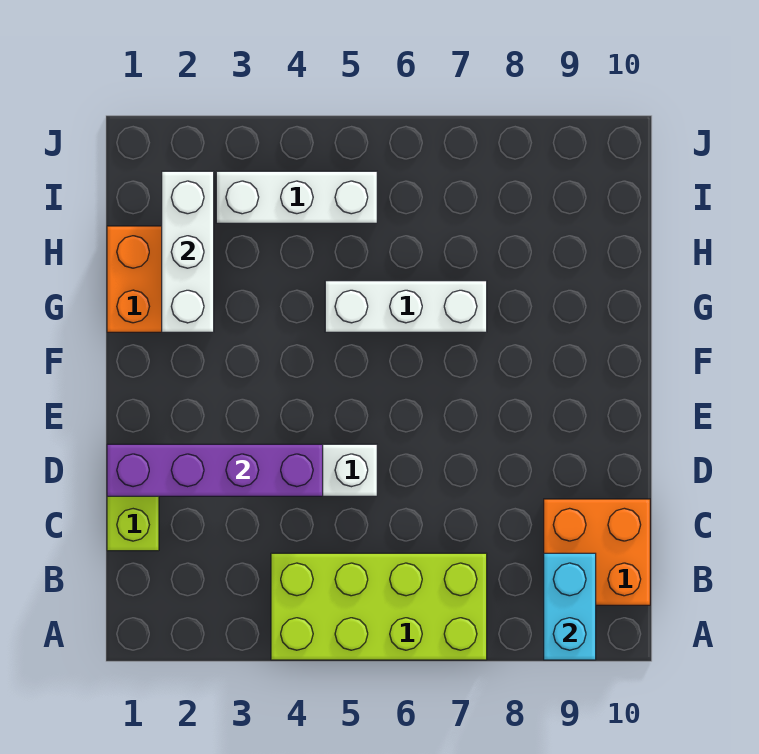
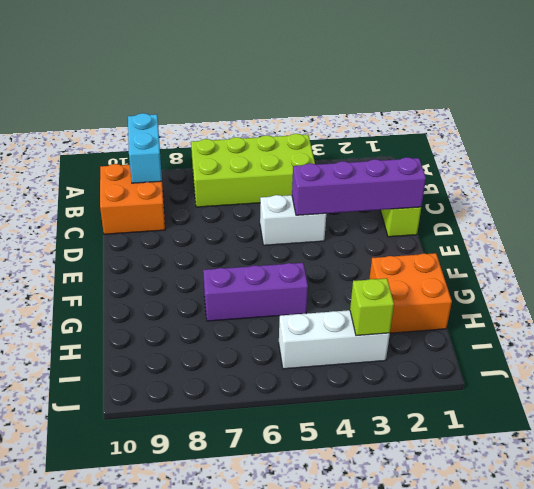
white brick G2:I2 level 2 -> none
white brick G5:G7 level 1 -> purple brick G5:G7 level 1
none -> lime brick I3 level 2

